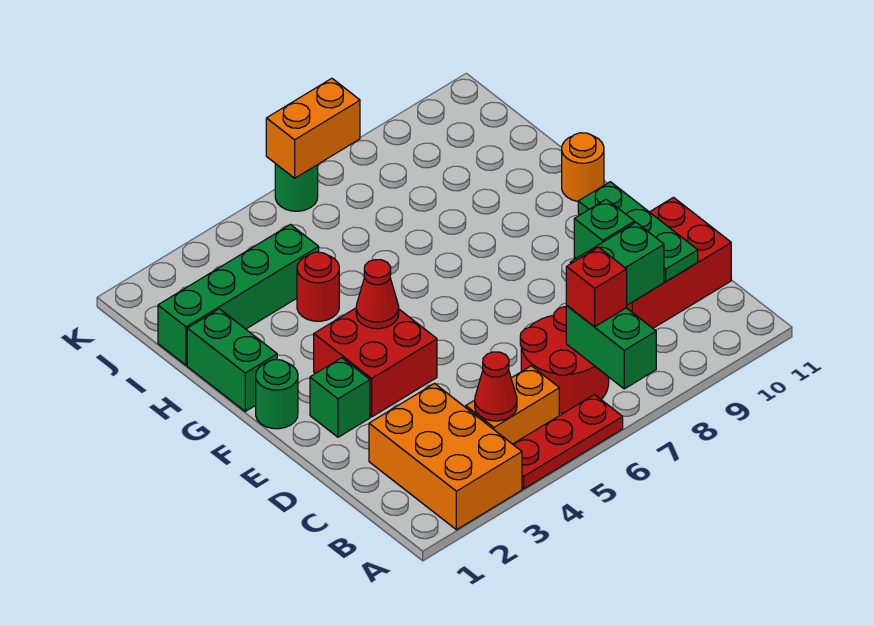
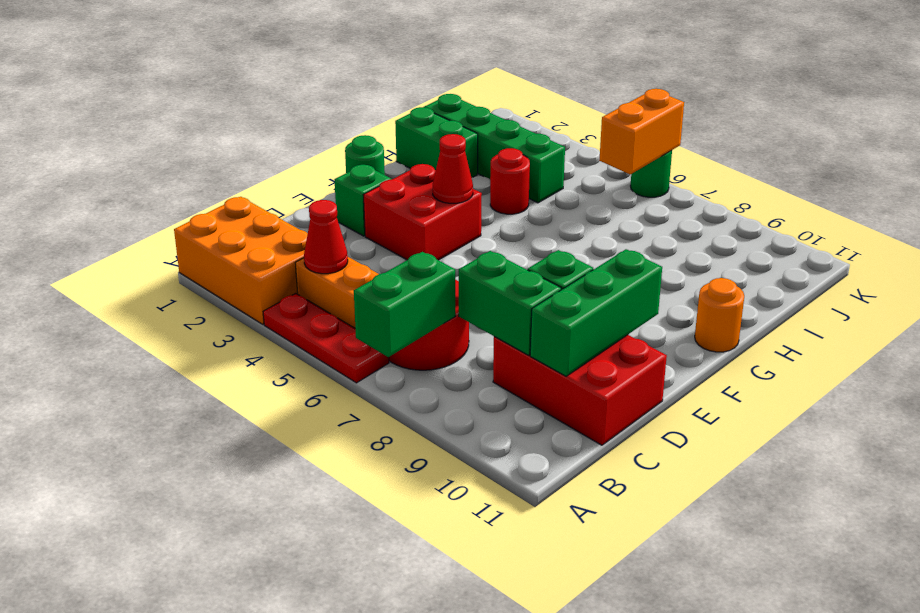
orange brick A2:C3 level 1 -> orange brick A1:B3 level 1
red brick B7 level 3 -> none
green plate C10:E10 level 2 -> green brick C10:E10 level 2
green brick G1:H1 level 1 -> green brick H1:H2 level 1
orange brick K6:K7 level 2 -> orange brick J6:K6 level 2

